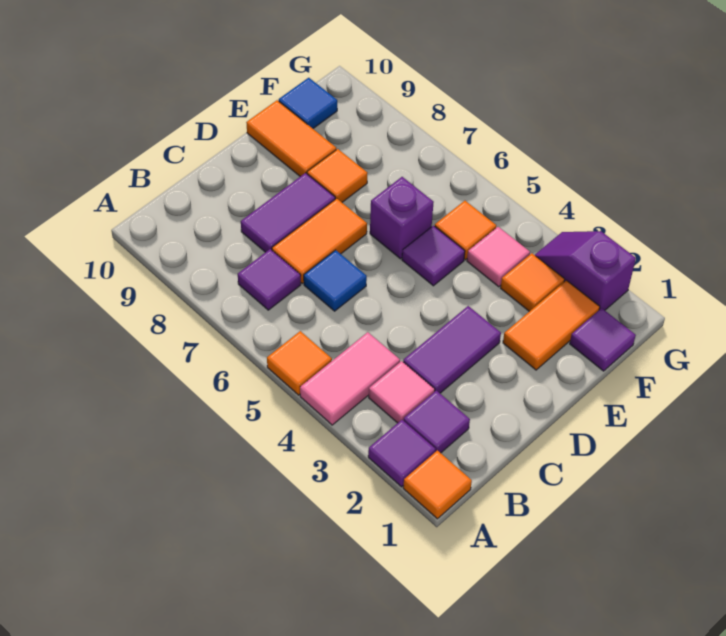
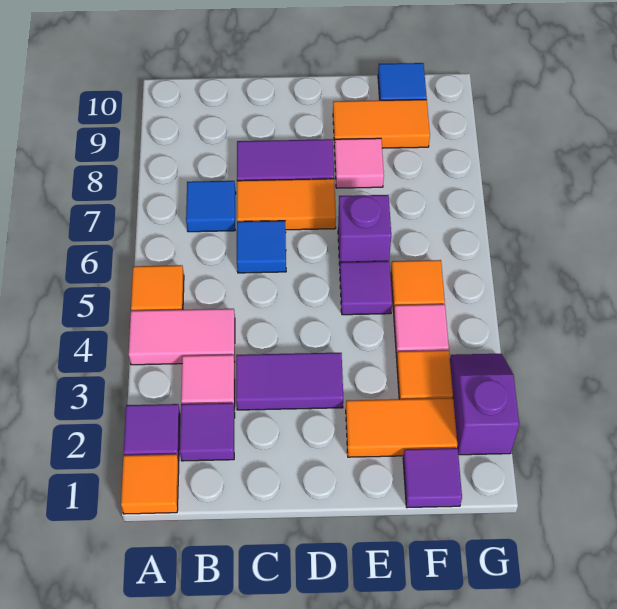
purple tile B7 level 1 -> blue tile B7 level 1
orange tile E8 level 1 -> pink tile E8 level 1
orange tile E9:E10 level 1 -> orange tile E9:F9 level 1

